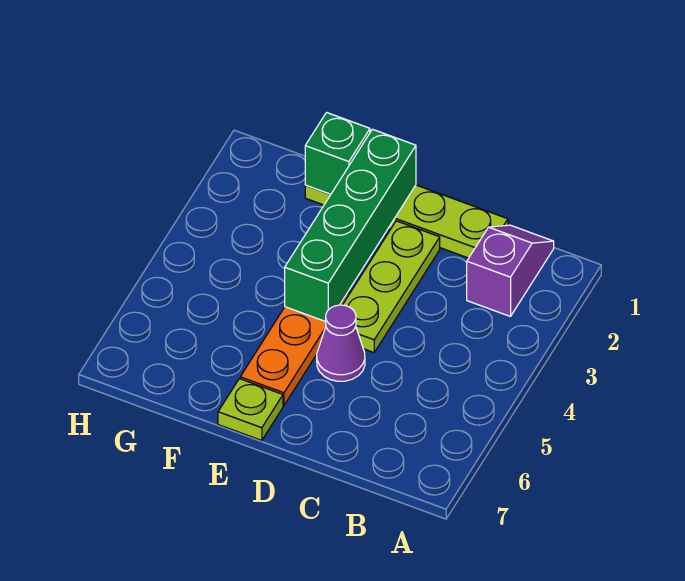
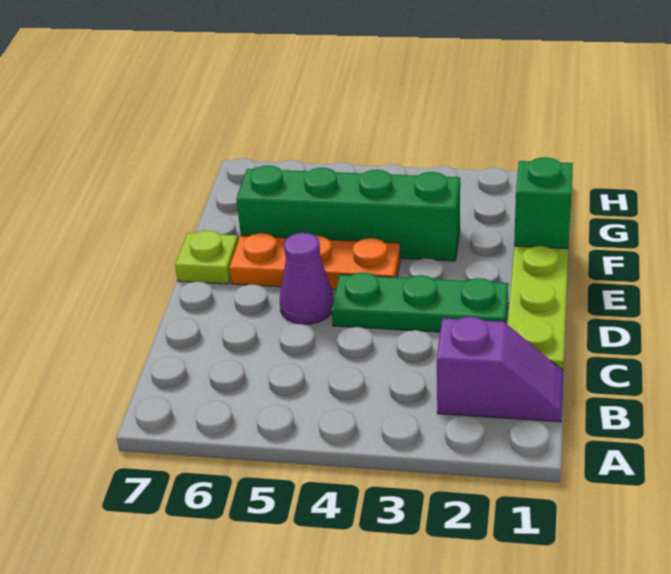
lime plate D2:D4 level 1 -> green plate D2:D4 level 1
green brick E1:E4 level 2 -> green brick F3:F6 level 1

